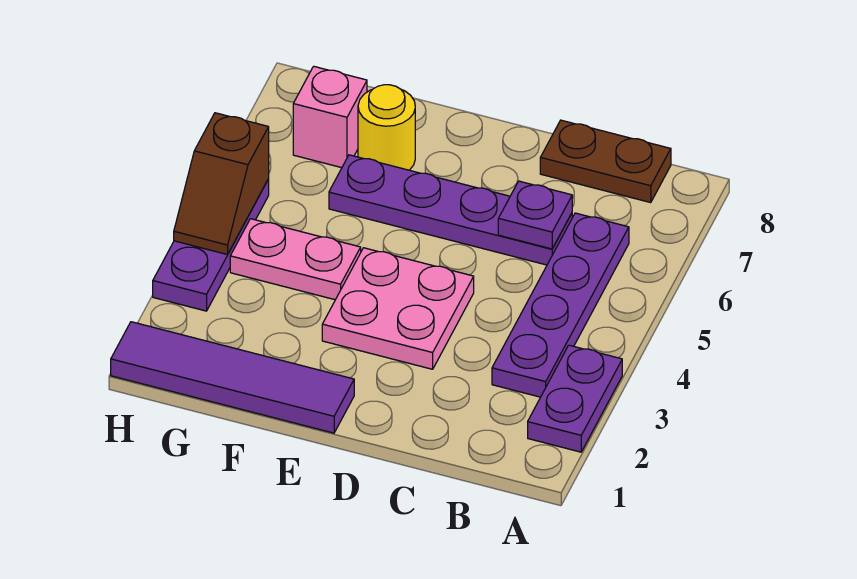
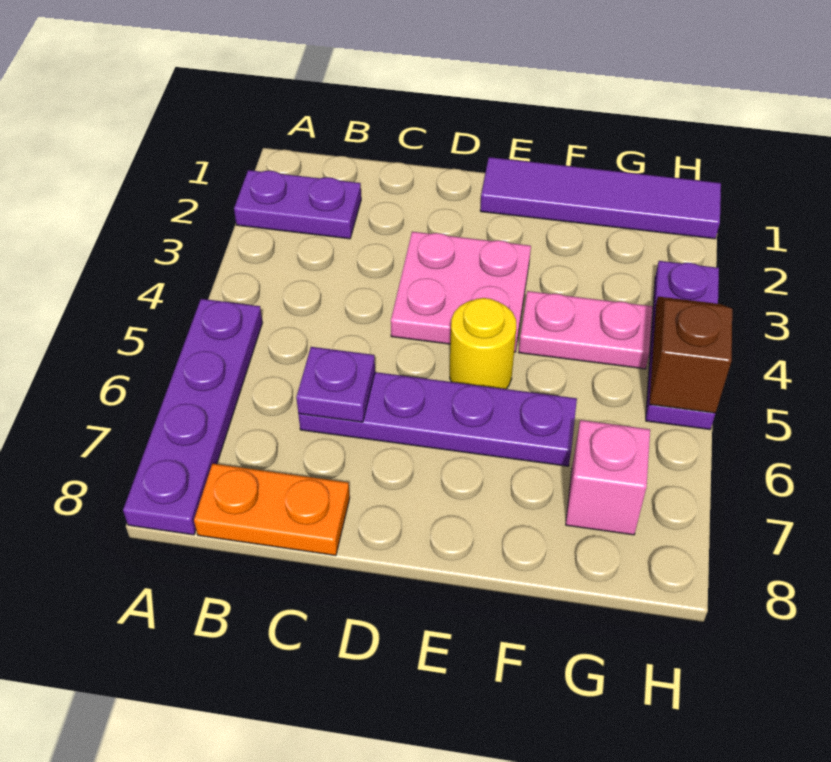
purple plate A2:A3 level 1 -> purple plate A2:B2 level 1
purple plate B3:B6 level 1 -> purple plate A5:A8 level 1
brown plate B8:C8 level 1 -> orange plate B8:C8 level 1
yellow round brick F7 level 1 -> yellow round brick E5 level 1

